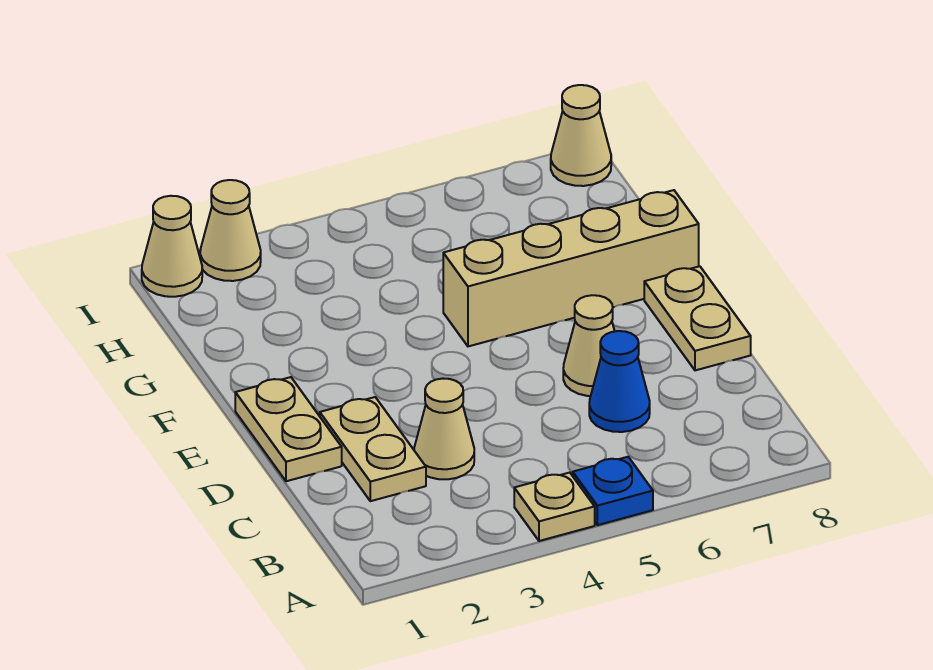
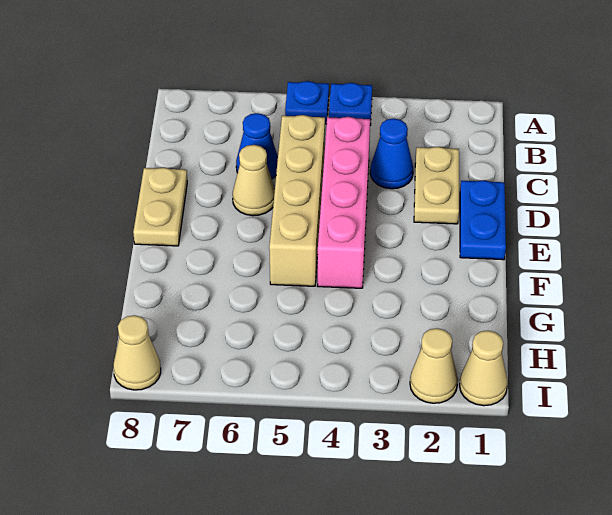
tan plate A4 level 1 -> blue plate A4 level 1
tan cone C3 level 1 -> blue cone C3 level 1
none -> pink brick C4:F4 level 1
tan plate D1:E1 level 1 -> blue plate D1:E1 level 1
tan brick F5:F8 level 1 -> tan brick C5:F5 level 1

